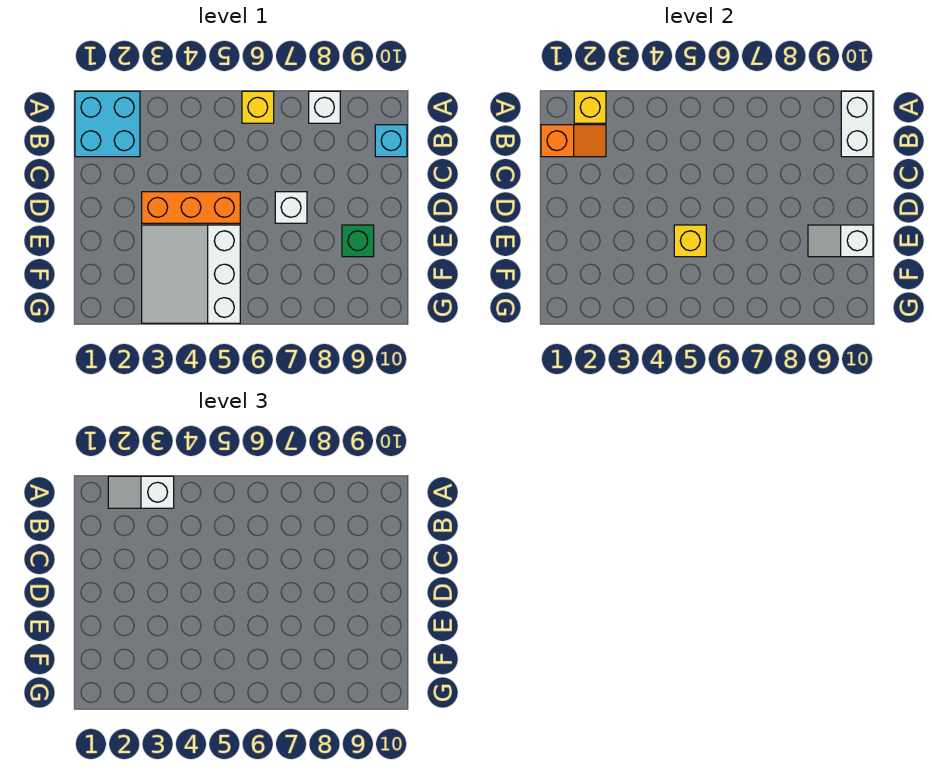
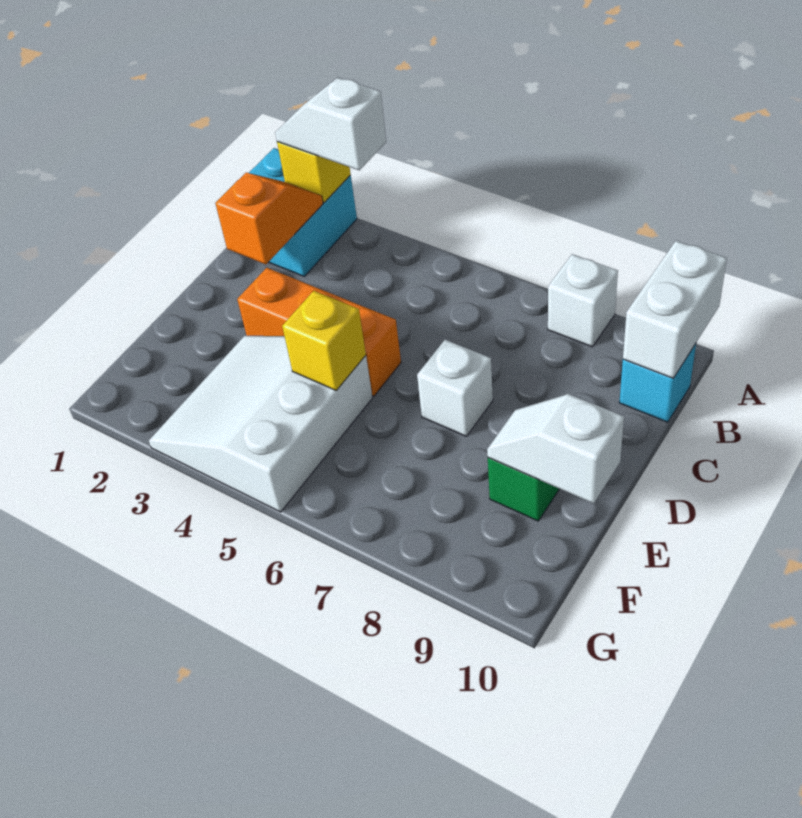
yellow brick A6 level 1 -> none
orange slope B1:B2 level 2 top 1 -> orange slope B2:C2 level 2 top C

